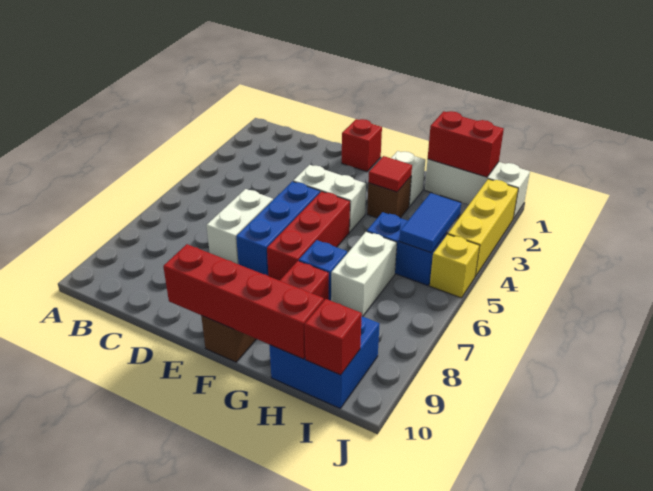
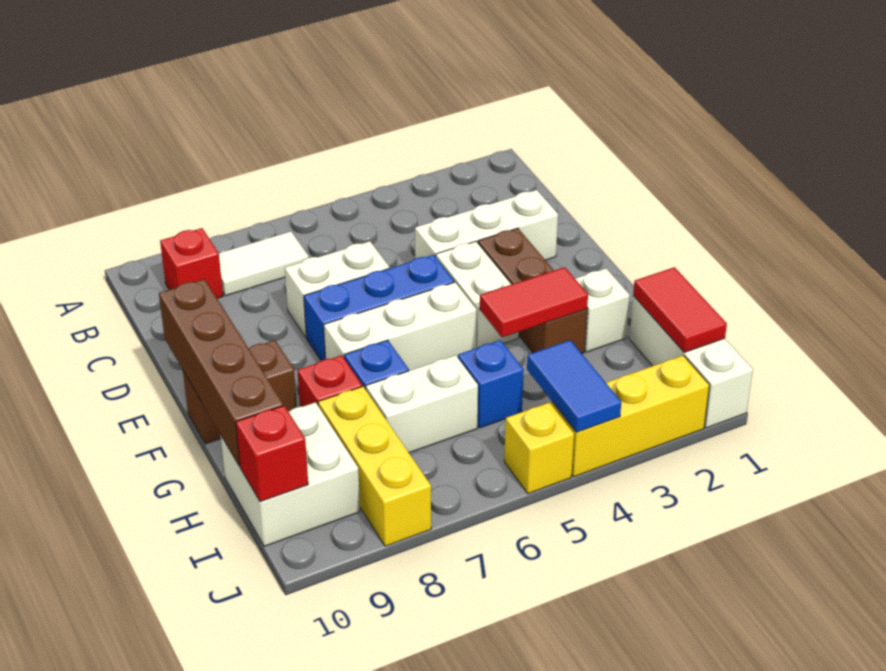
none -> white tile B7:B8 level 1
none -> white brick D2:D4 level 1
red brick E1 level 1 -> red brick B9 level 1
red brick E10:H10 level 2 -> brown brick E10:H10 level 2
red brick F5:F7 level 1 -> white brick F5:F7 level 1
brown brick G3 level 1 -> brown brick E3:G3 level 1
red tile G3 level 2 -> red tile G3:G4 level 2
red brick H1:I1 level 2 -> red tile H1:I1 level 2
blue brick H5:I5 level 1 -> blue brick H5 level 1
none -> yellow brick H8:J8 level 1
blue brick H9:I10 level 1 -> white brick H9:I10 level 1
blue tile I4:I5 level 2 -> blue tile I4:J4 level 2

